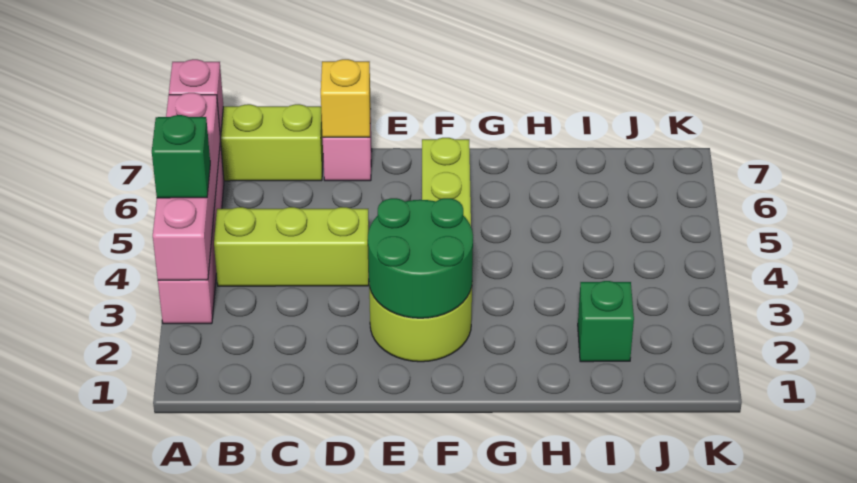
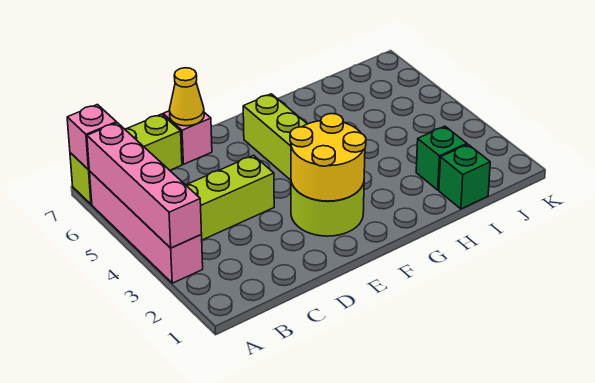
green brick A4 level 3 -> green brick I1 level 1
yellow brick D7 level 2 -> yellow cone D7 level 2
green round brick E2:F3 level 2 -> yellow round brick E2:F3 level 2

